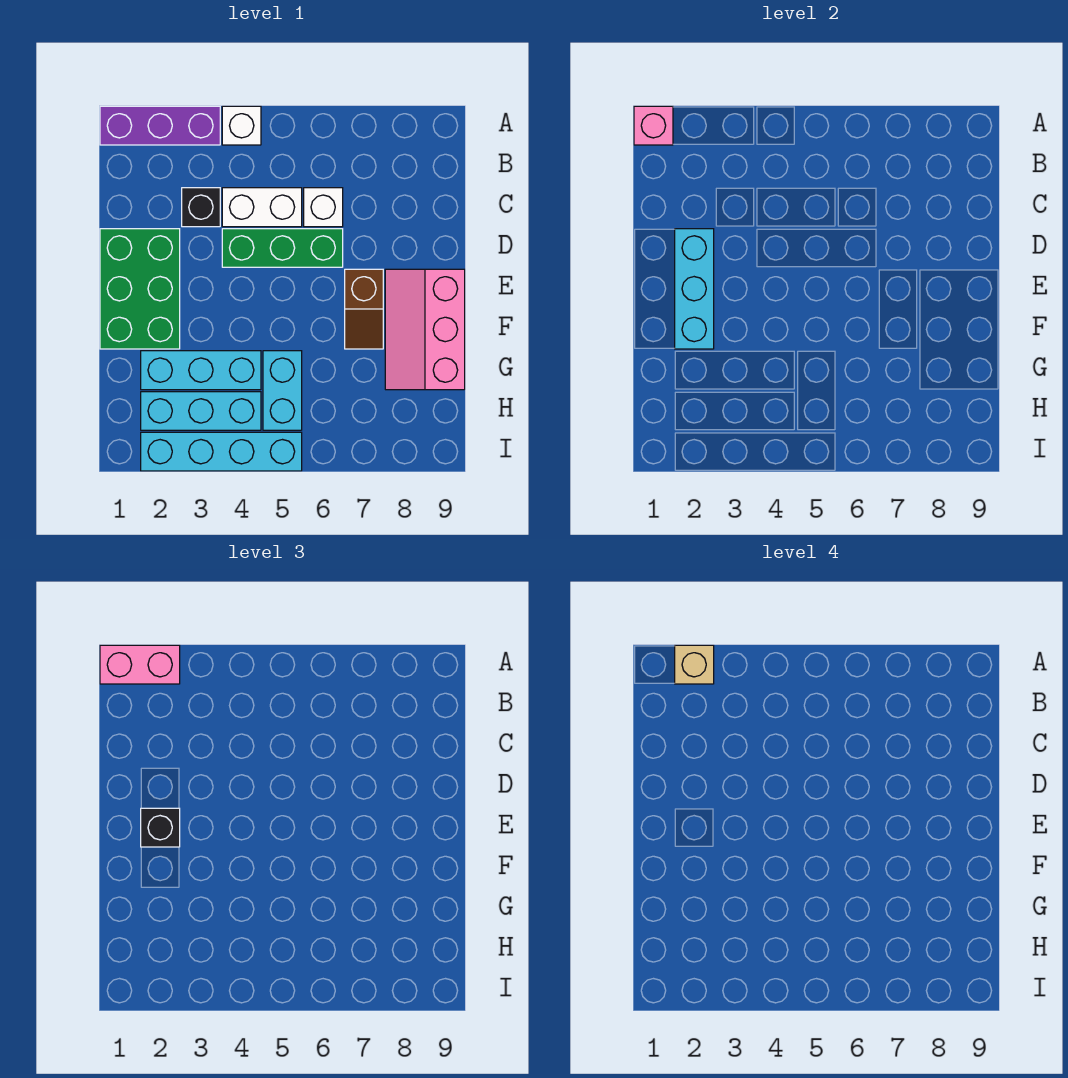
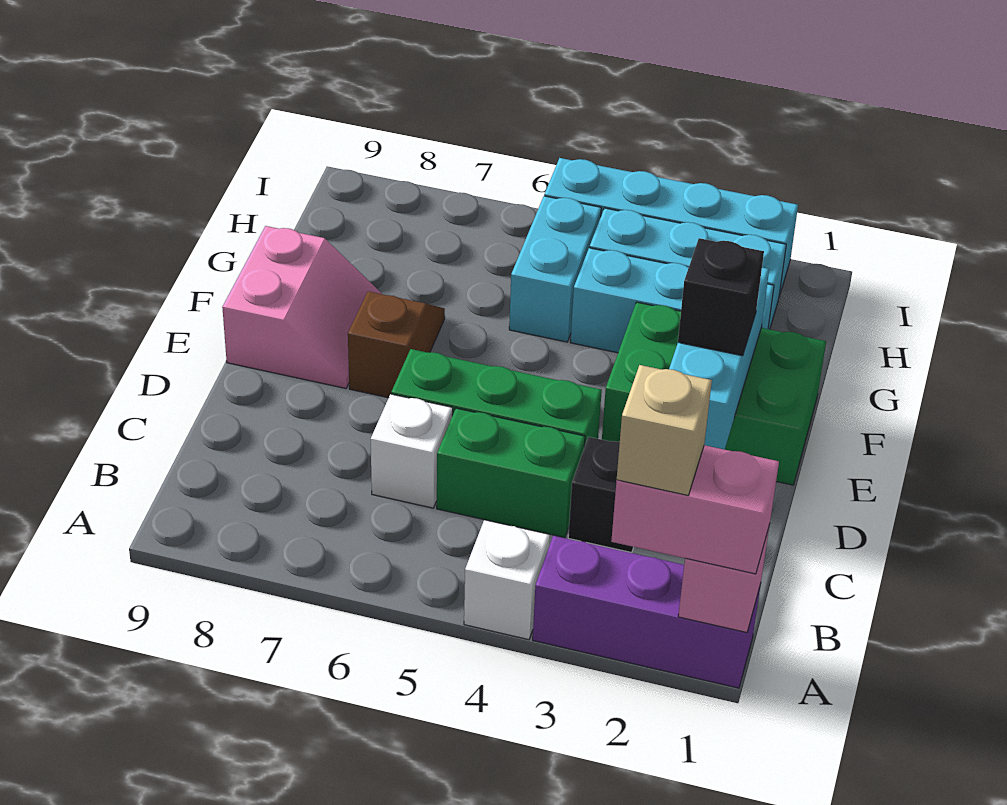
white brick C4:C5 level 1 -> green brick C4:C5 level 1
green brick D1:F2 level 1 -> green brick E1:F3 level 1
pink slope E8:G9 level 1 top 9 -> pink slope E8:F9 level 1 top 9

